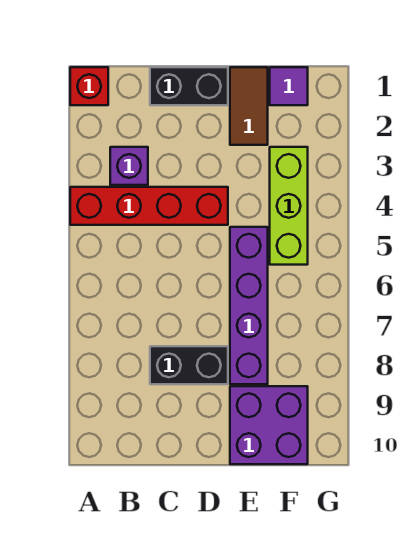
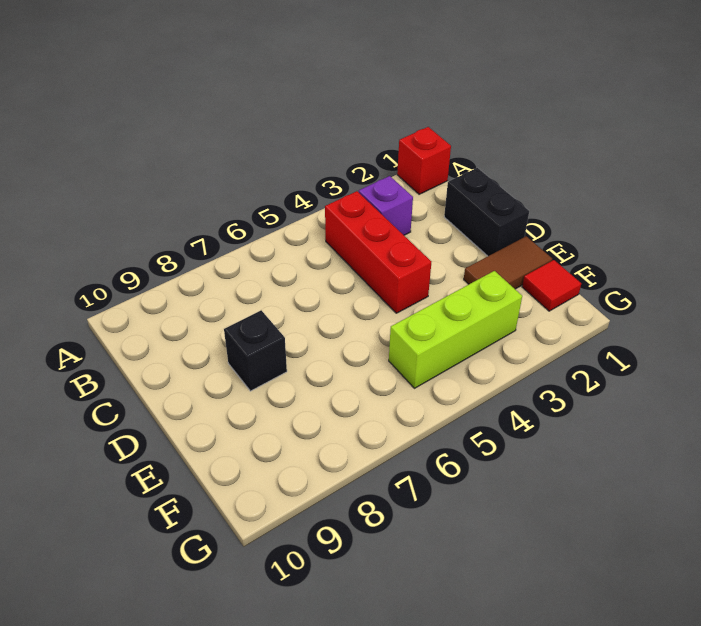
red brick A4:D4 level 1 -> red brick B4:D4 level 1
black brick C8:D8 level 1 -> black brick D8 level 1
purple brick E5:E8 level 1 -> none
purple brick E9:F10 level 1 -> none
purple tile F1 level 1 -> red tile F1 level 1

